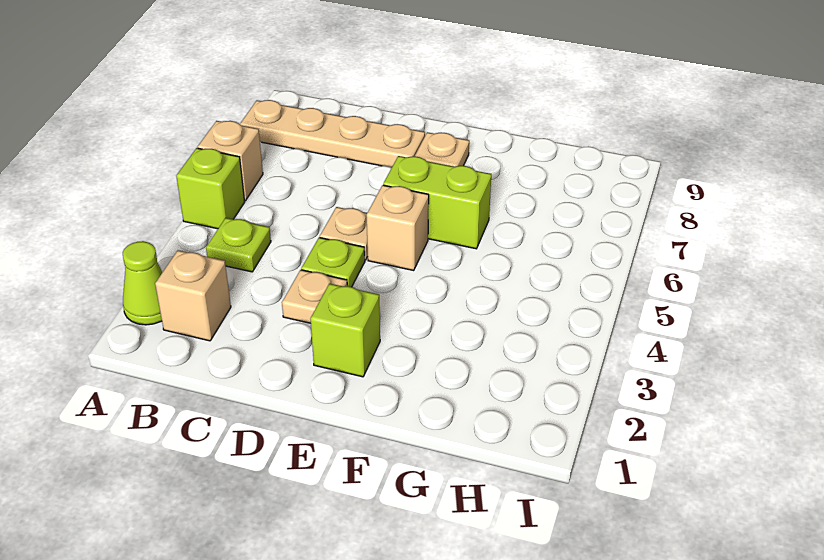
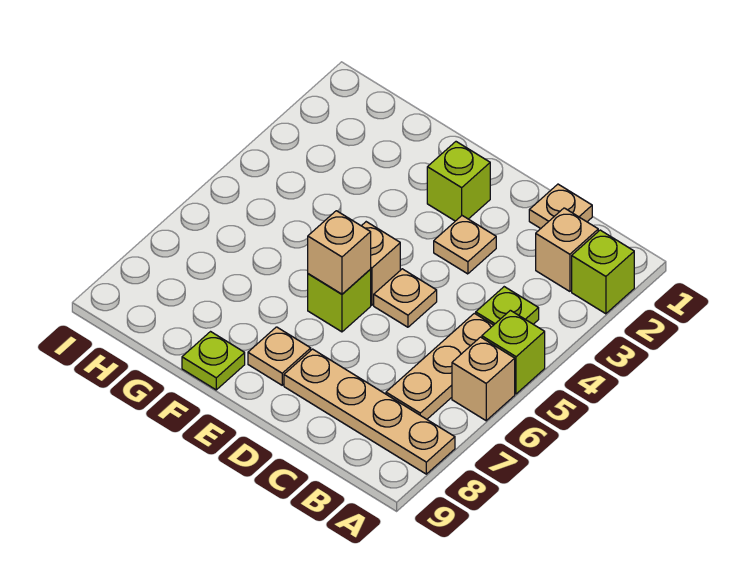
lime cone A2 level 1 -> lime brick A2 level 1
none -> tan plate B5:B7 level 1
none -> tan plate C1 level 1
lime plate D4 level 1 -> lime plate F9 level 1
lime brick E6:F6 level 1 -> lime brick E6 level 1
none -> tan brick E6 level 2

